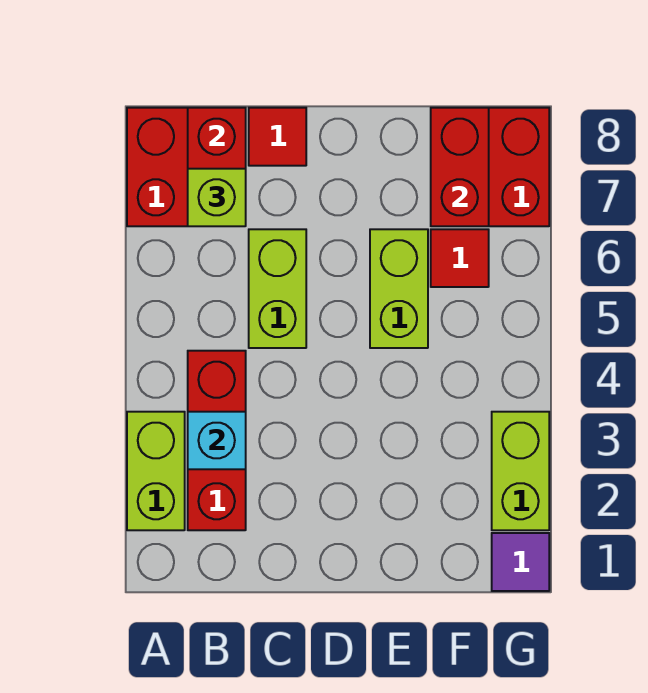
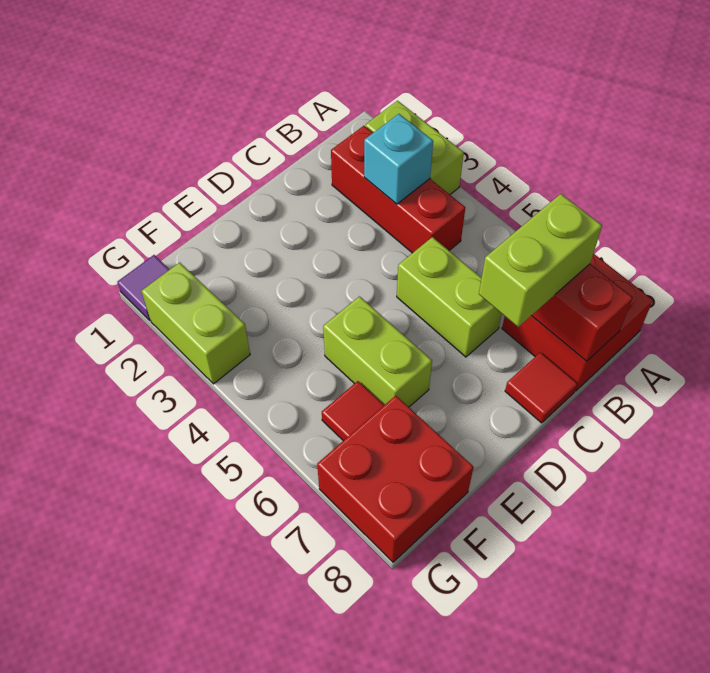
lime brick B7 level 3 -> lime brick B7:C7 level 3
red brick F7:F8 level 2 -> none

